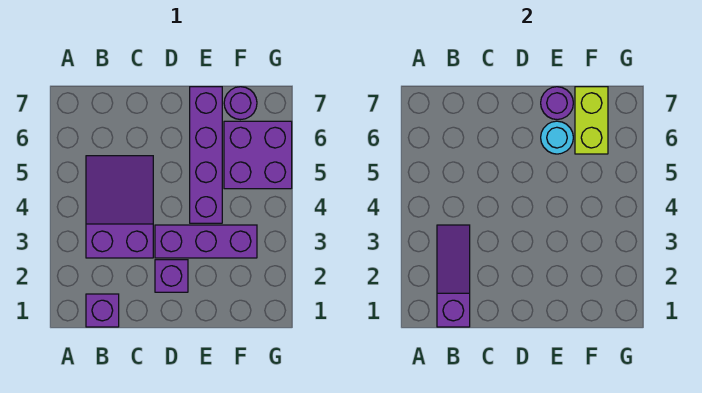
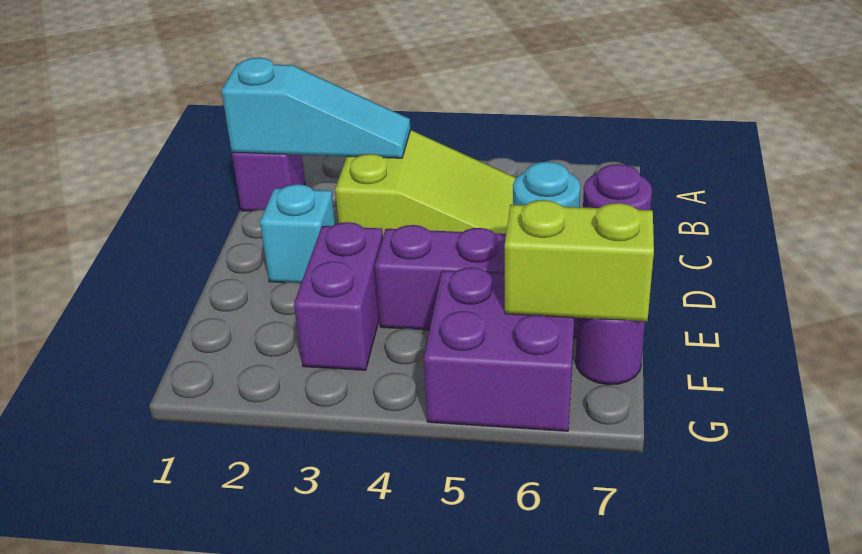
purple slope B1:B3 level 2 top 1 -> cyan slope B1:B3 level 2 top 1
purple slope B3:C5 level 1 top 3 -> lime slope B3:C5 level 1 top 3
purple brick D2 level 1 -> cyan brick D2 level 1
purple brick D3:F3 level 1 -> purple brick E3:F3 level 1

